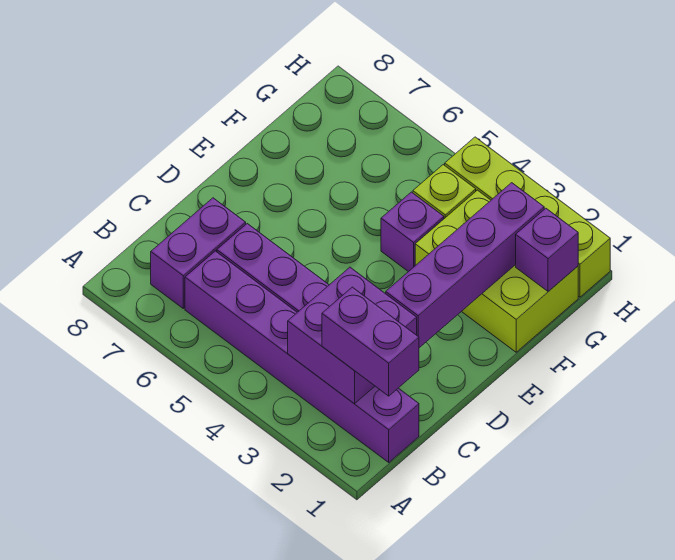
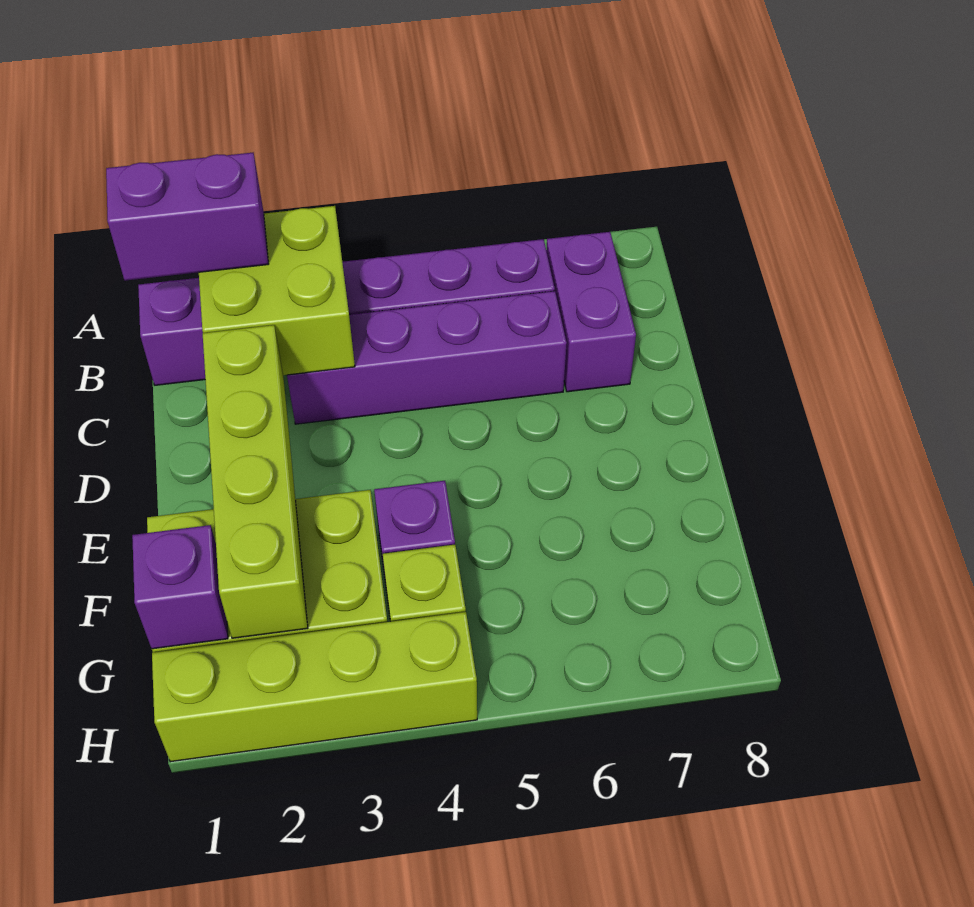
purple brick B2:C3 level 2 -> lime brick B2:C3 level 2
purple brick D2:G2 level 2 -> lime brick D2:G2 level 2

